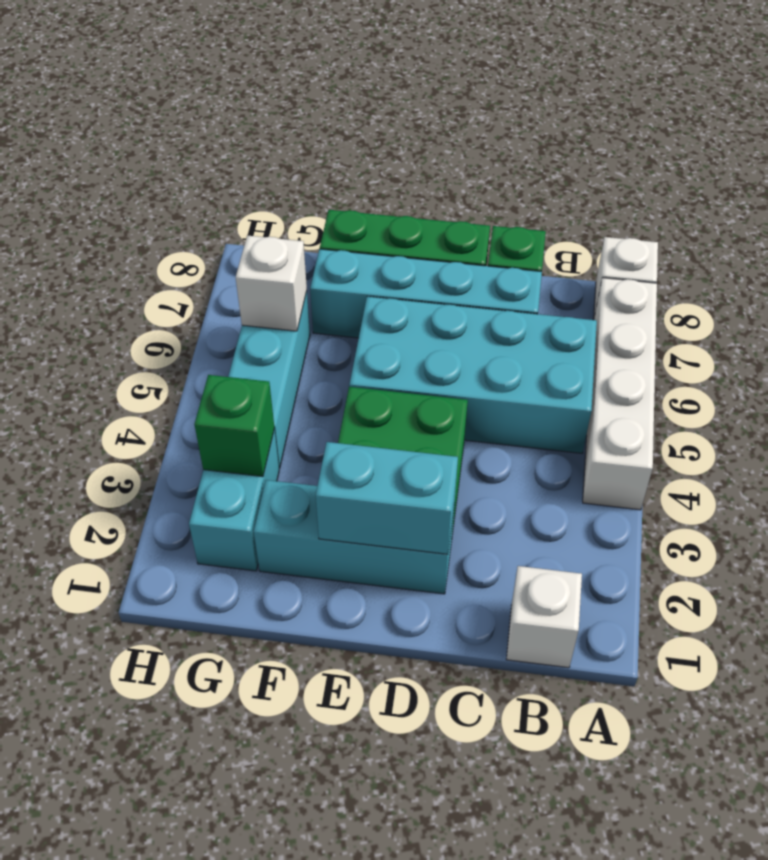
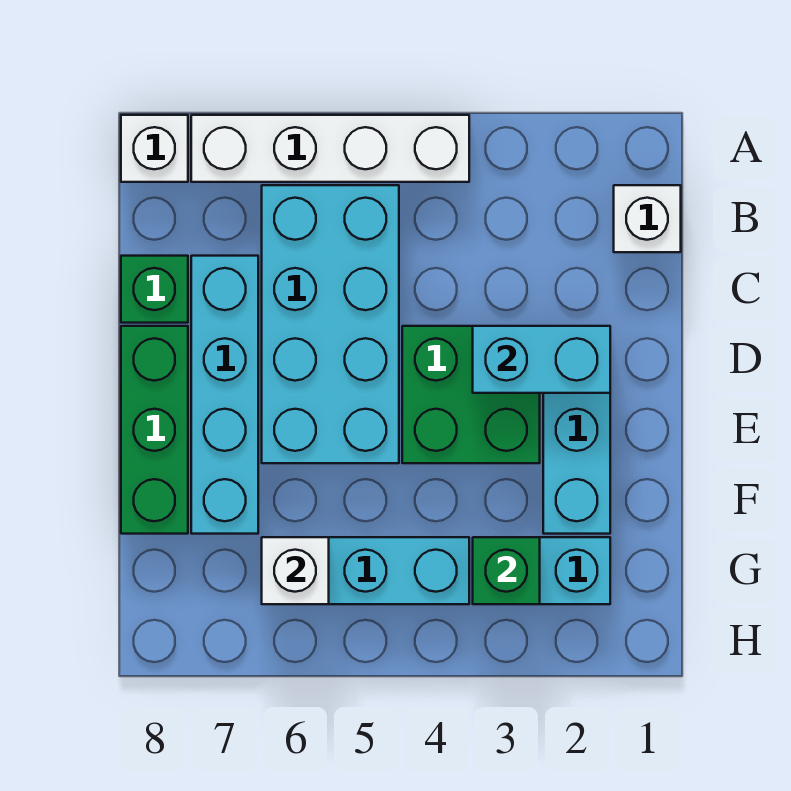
cyan brick D2:E2 level 2 -> cyan brick D2:D3 level 2

